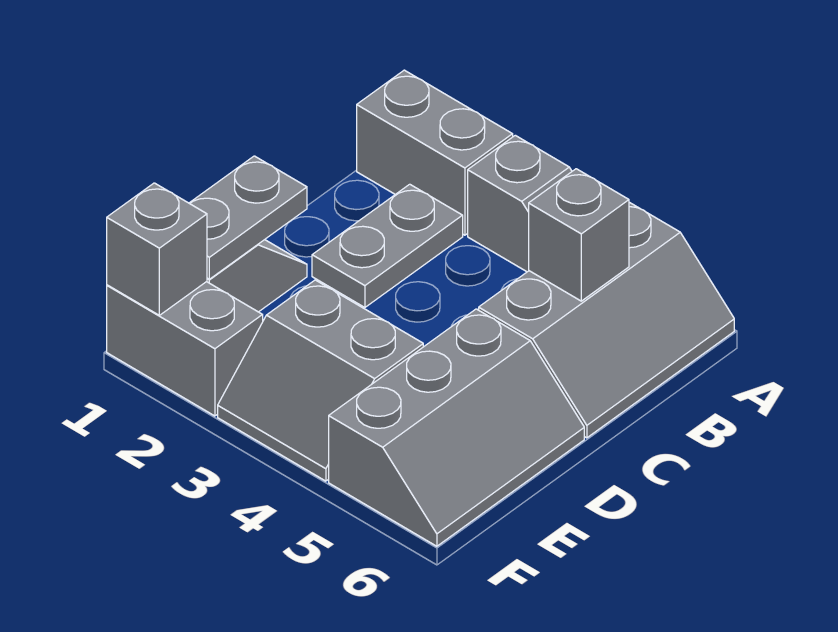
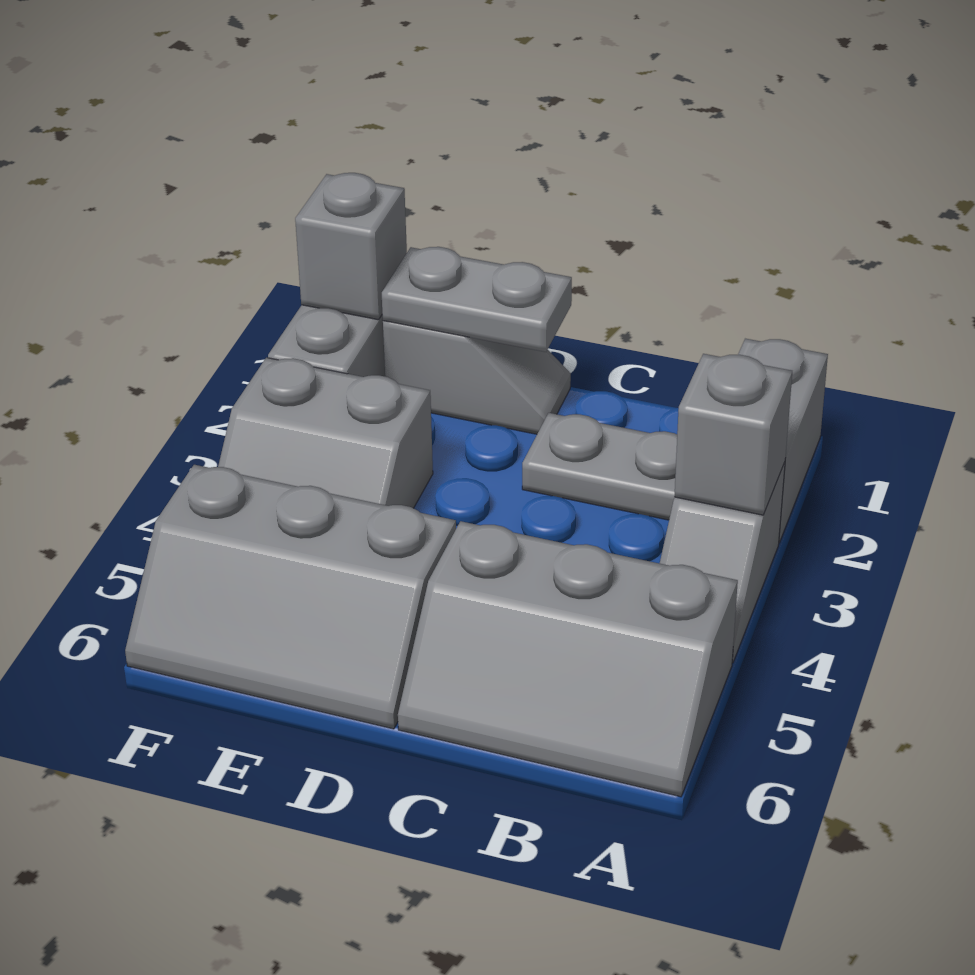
grey brick B5 level 2 -> grey brick A3 level 2
grey slope E3:F4 level 1 top E -> grey slope E3:F4 level 1 top 3

